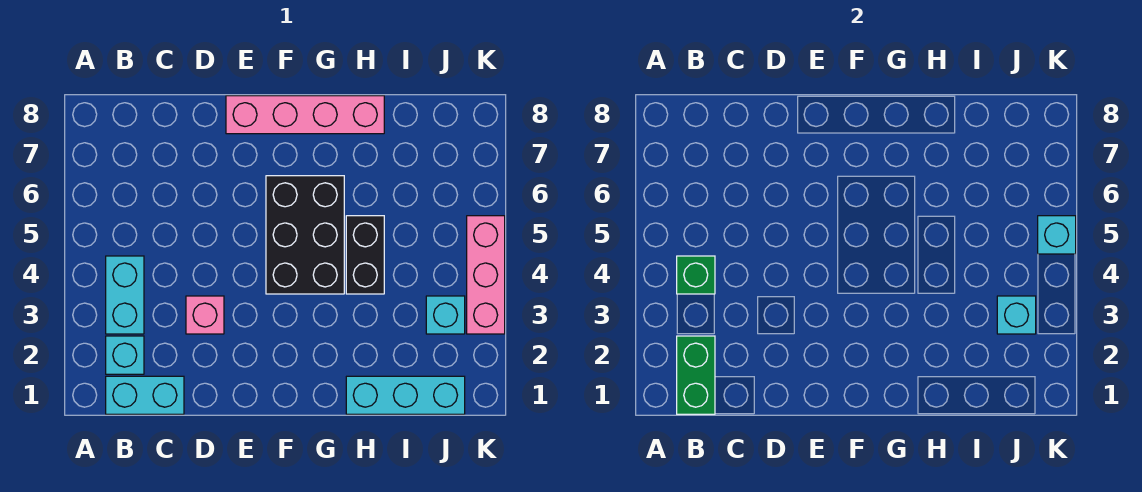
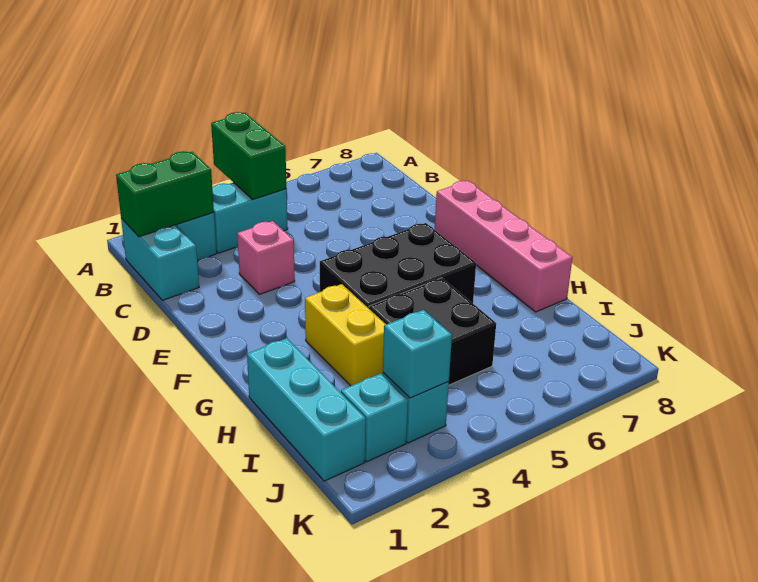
green brick B4 level 2 -> green brick A4:B4 level 2
none -> yellow brick G3:H3 level 1
black brick H4:H5 level 1 -> black brick H4:I5 level 1
pink brick K3:K5 level 1 -> none
cyan brick K5 level 2 -> cyan brick J2 level 1

